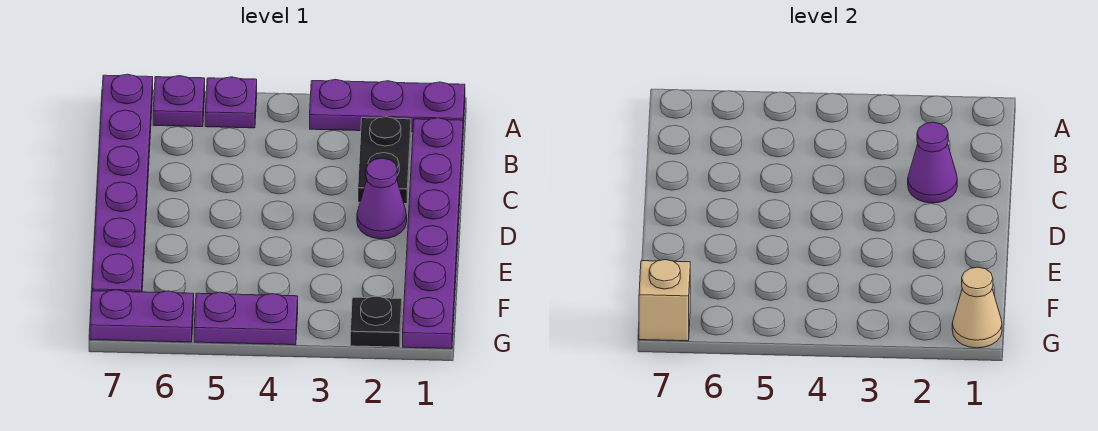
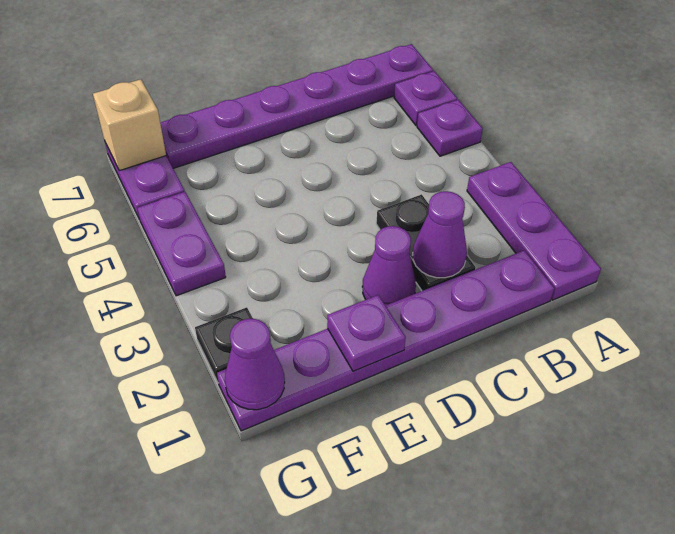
black plate B2:C2 level 1 -> black plate C2:C3 level 1
none -> purple plate E1 level 2
tan cone G1 level 2 -> purple cone G1 level 2

